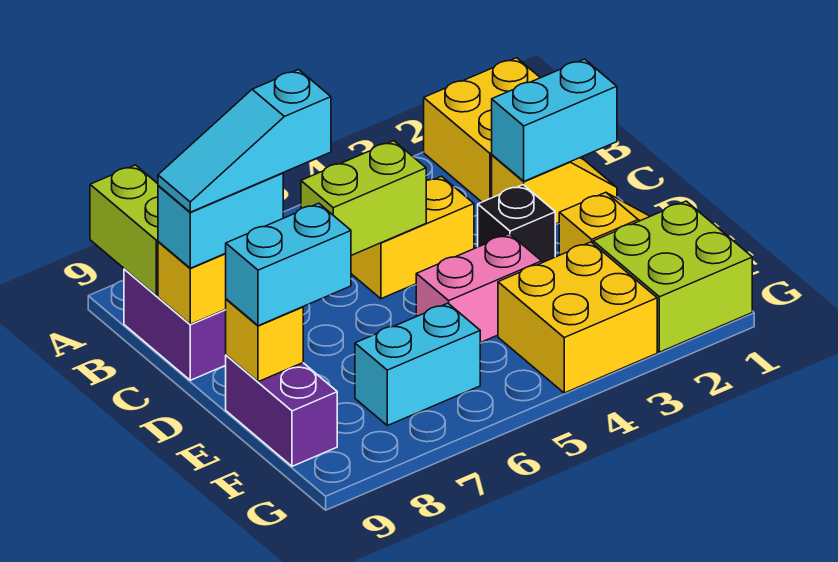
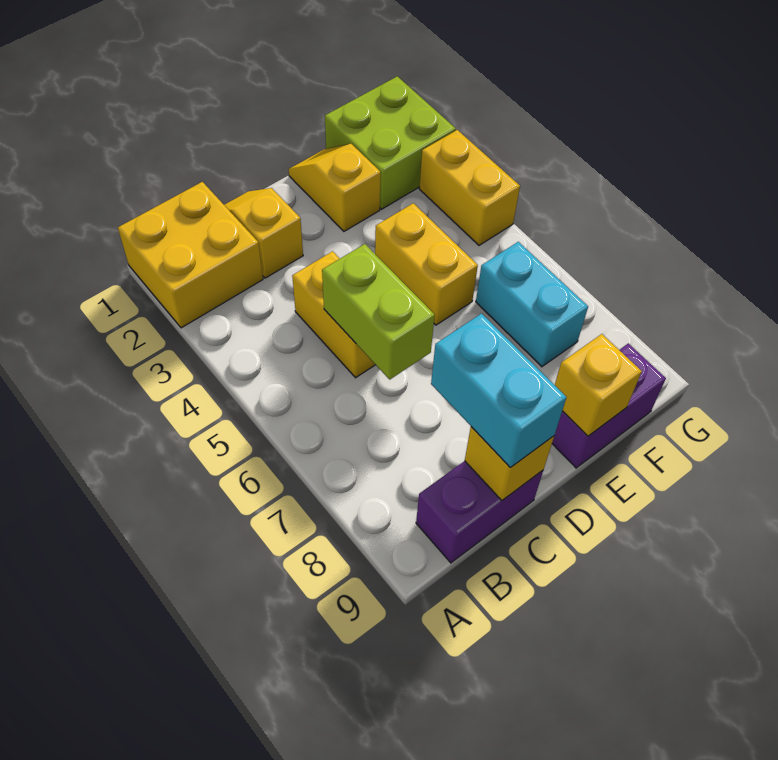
lime brick A9:B9 level 2 -> none
cyan brick C1:C2 level 2 -> none
cyan slope C7:C9 level 4 top 7 -> none
black brick D3 level 1 -> none
pink brick E4:E5 level 1 -> yellow brick E4:E5 level 1
cyan brick E8:E9 level 3 -> none
yellow brick F3:G4 level 1 -> yellow brick G3:G4 level 1

